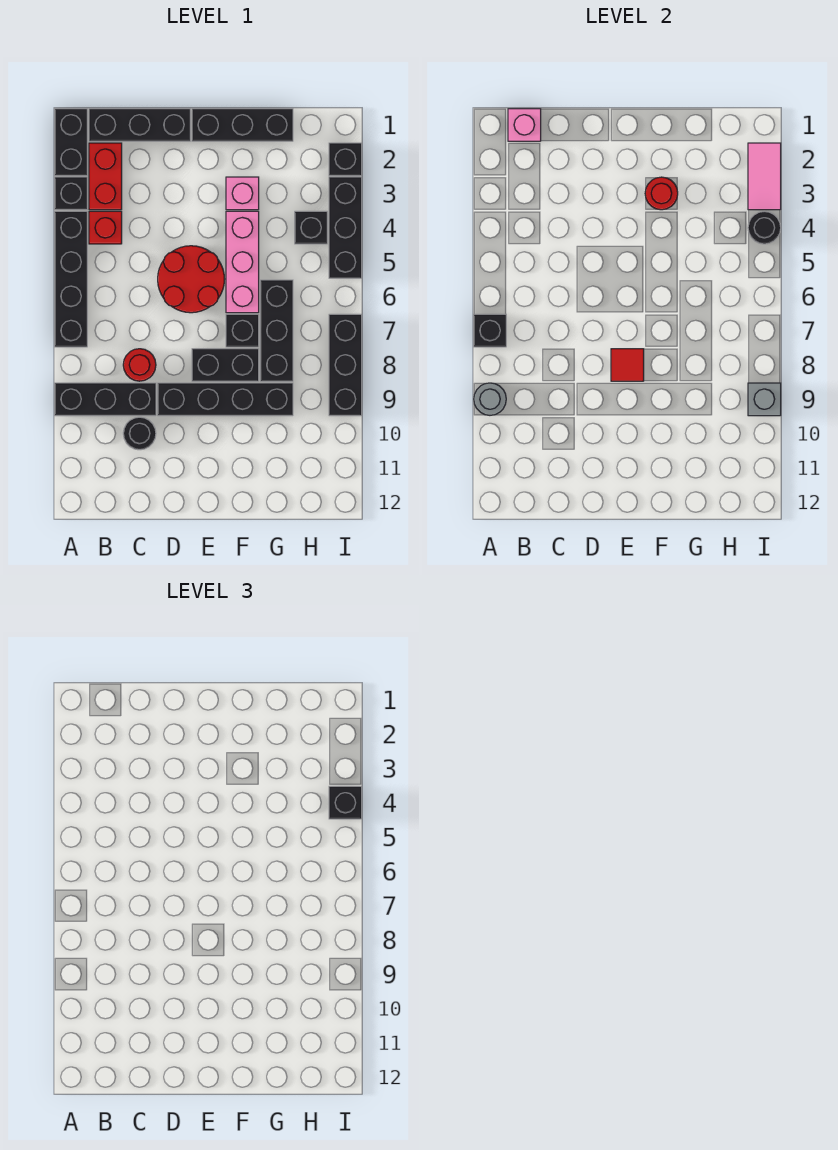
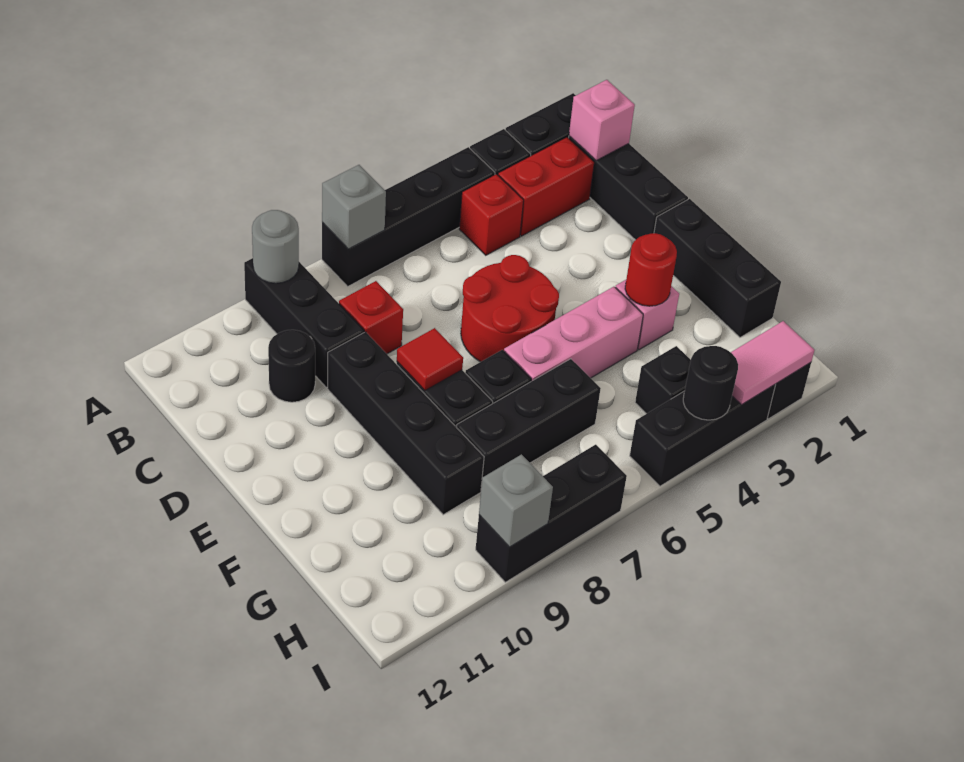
black brick A7 level 2 -> grey brick A7 level 2
red round brick C8 level 1 -> red brick C8 level 1
black brick I4 level 3 -> none

